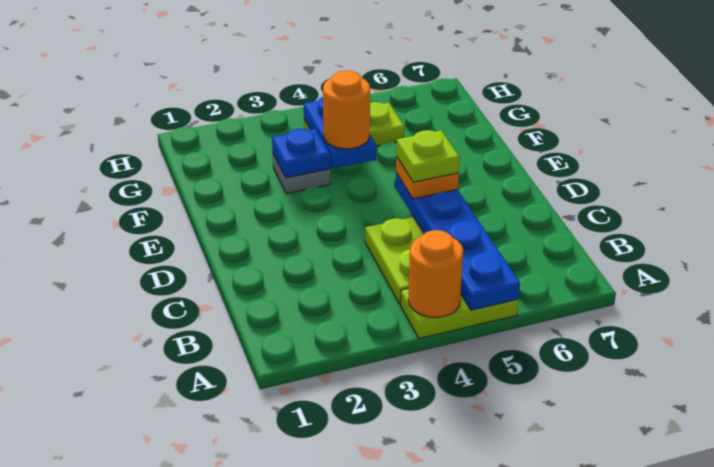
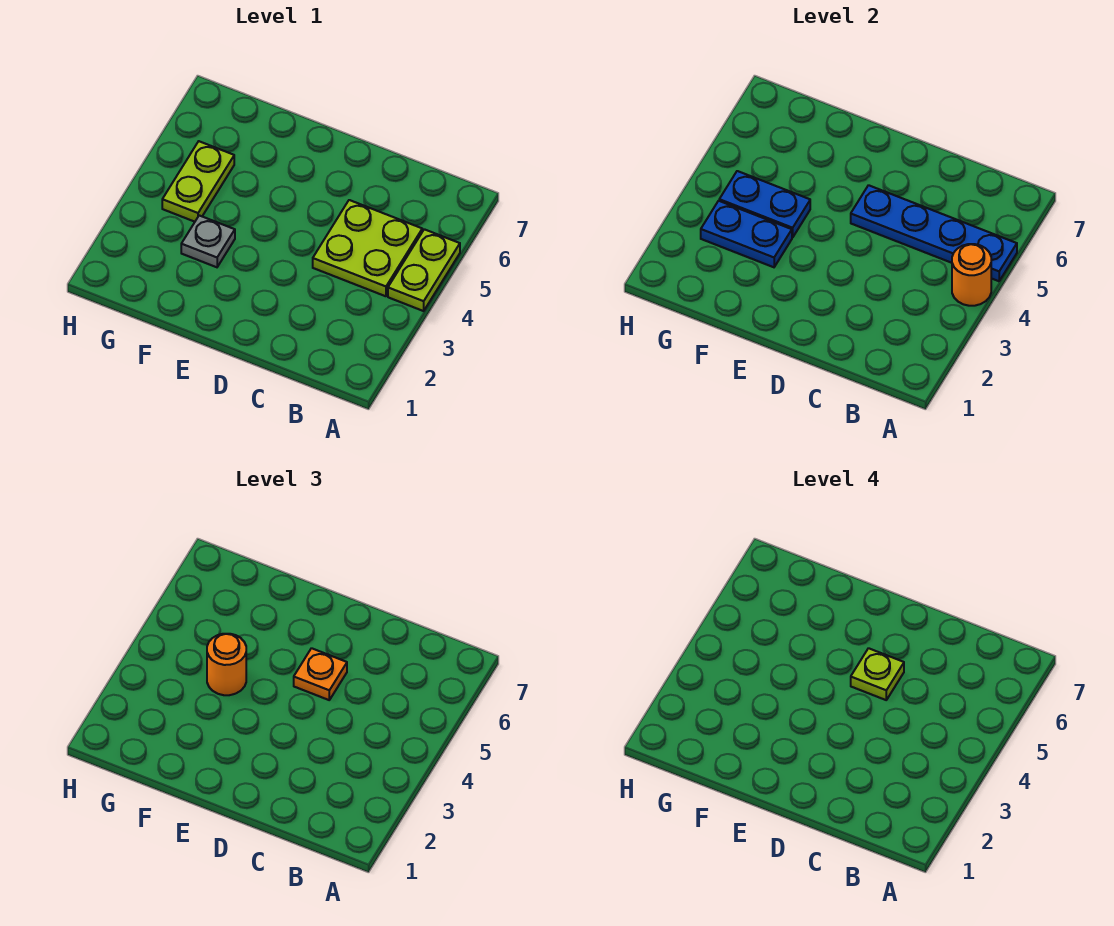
blue plate F3 level 2 -> blue plate F3:G3 level 2

